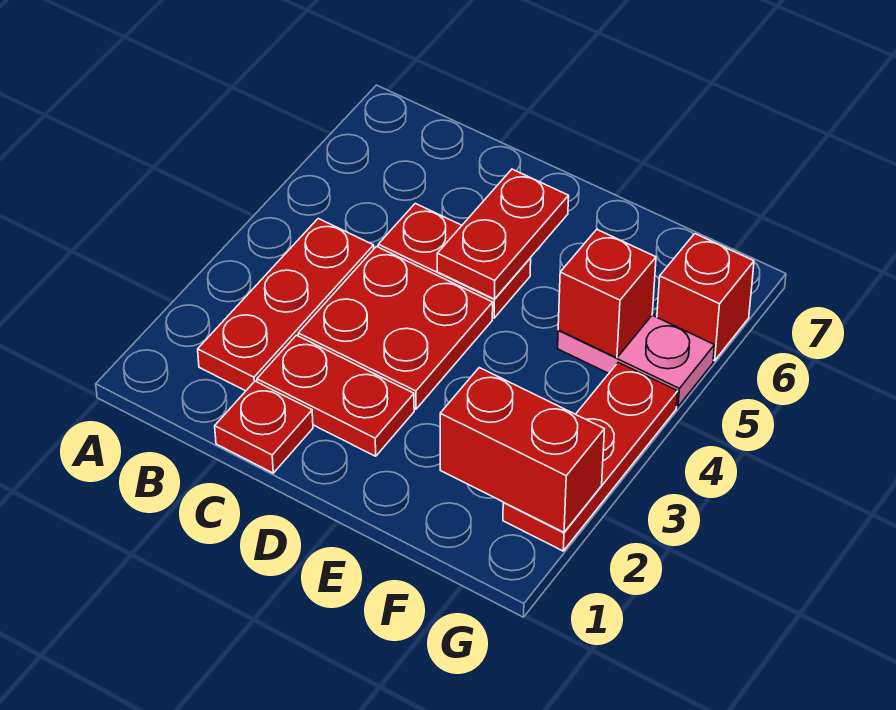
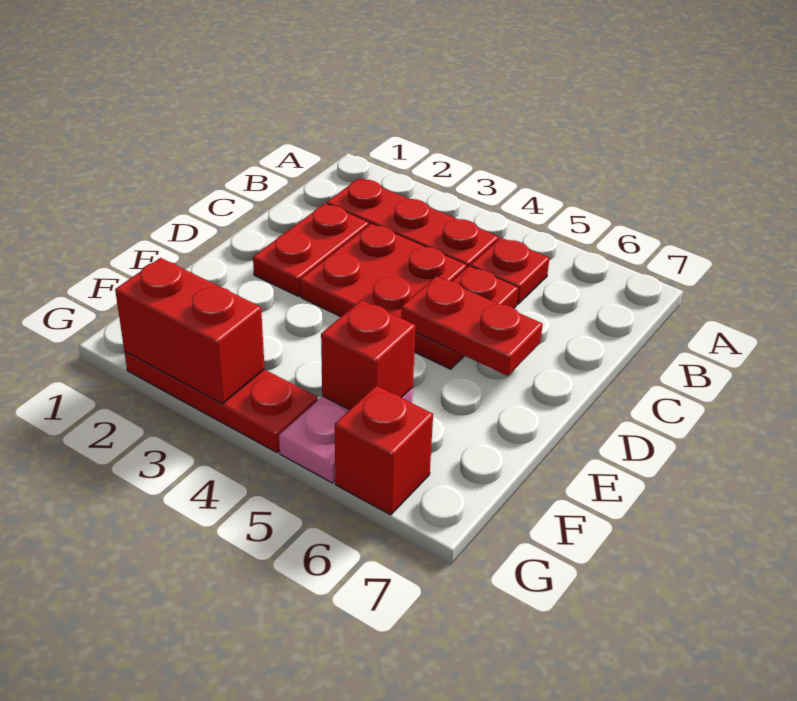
red plate C1 level 1 -> red plate B5 level 1
red brick F2:G2 level 2 -> red brick G2:G3 level 2

